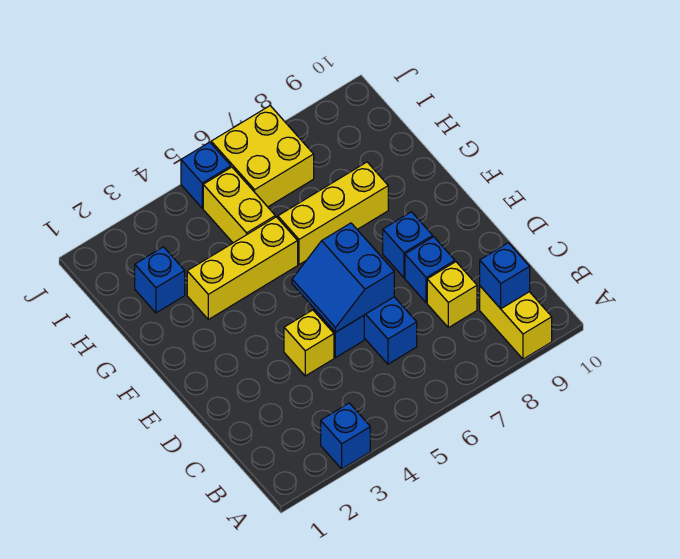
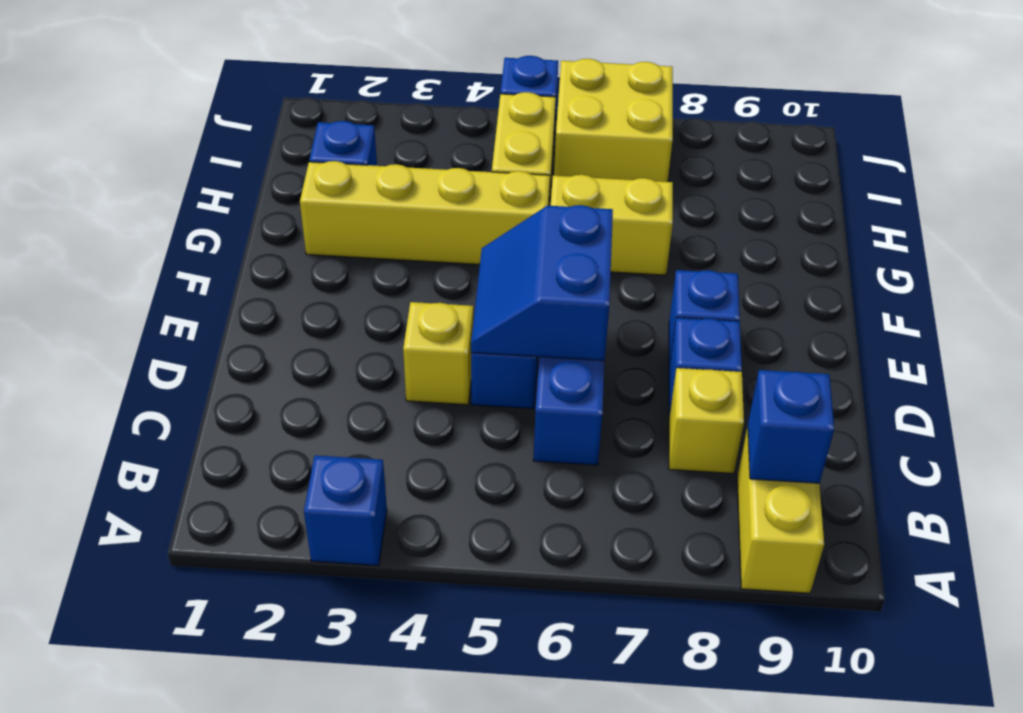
yellow brick G3:G5 level 1 -> yellow brick G2:G5 level 1
yellow brick G6:G8 level 1 -> yellow brick G6:G7 level 1

